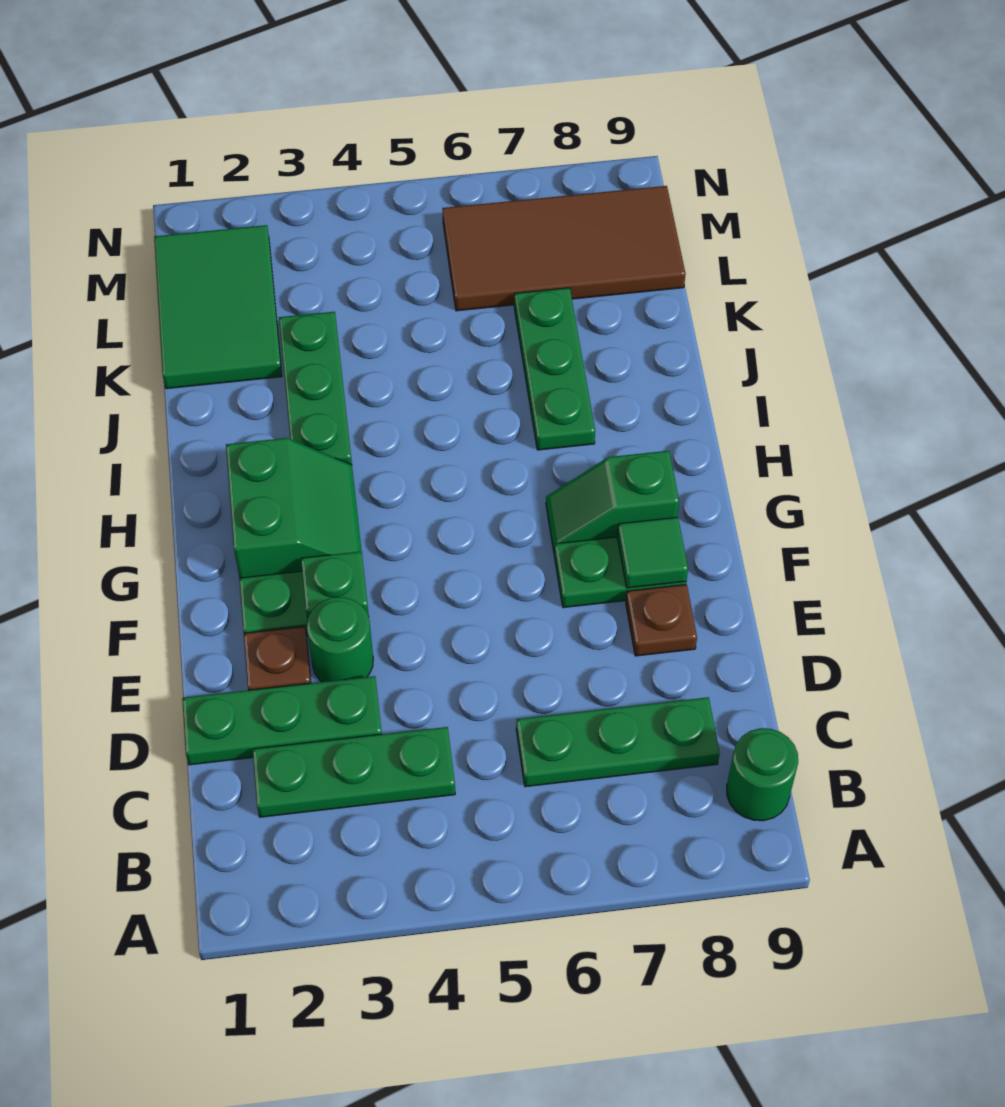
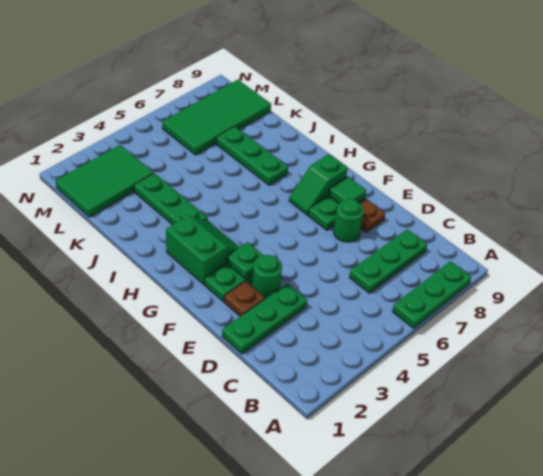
green round brick B9 level 1 -> green round brick E7 level 1
green plate C2:C4 level 1 -> green plate A6:A8 level 1
green tile K1:M2 level 1 -> green tile L1:M3 level 1
brown tile L6:M9 level 1 -> green tile L6:M9 level 1

